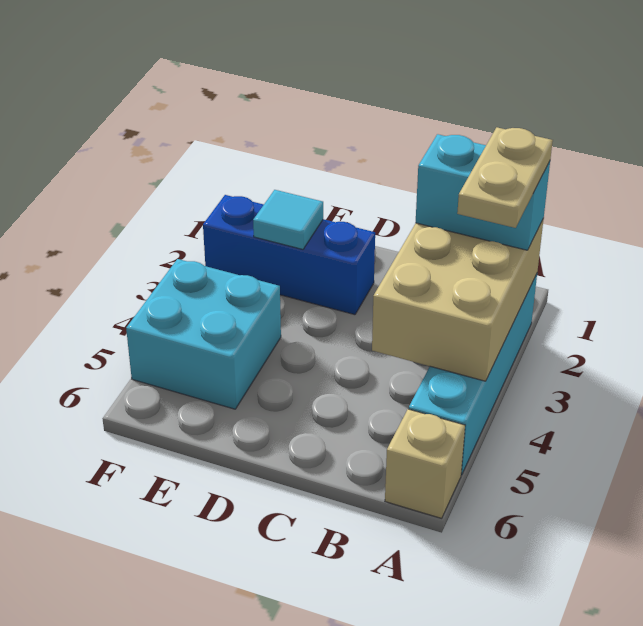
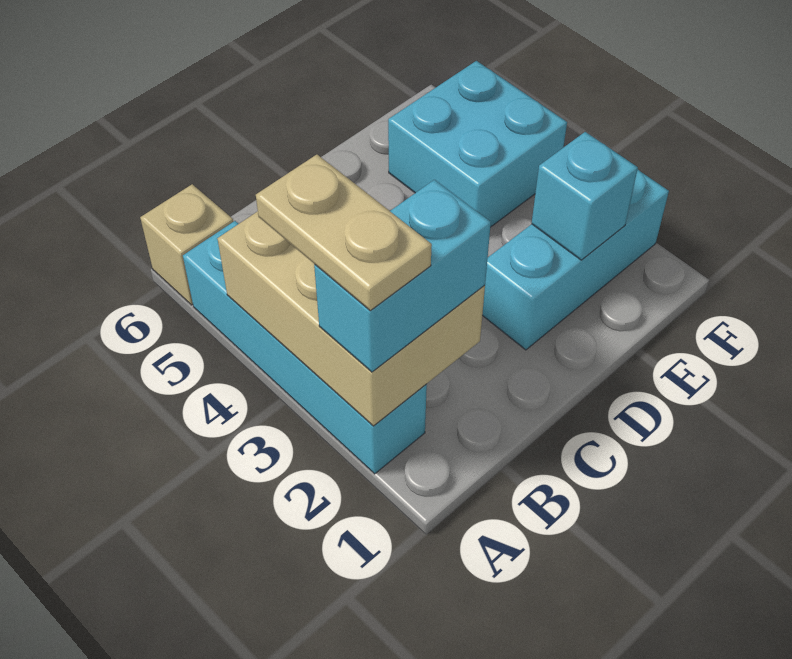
blue brick D2:F2 level 1 -> cyan brick D2:F2 level 1
cyan tile E2 level 2 -> cyan brick E2 level 2

